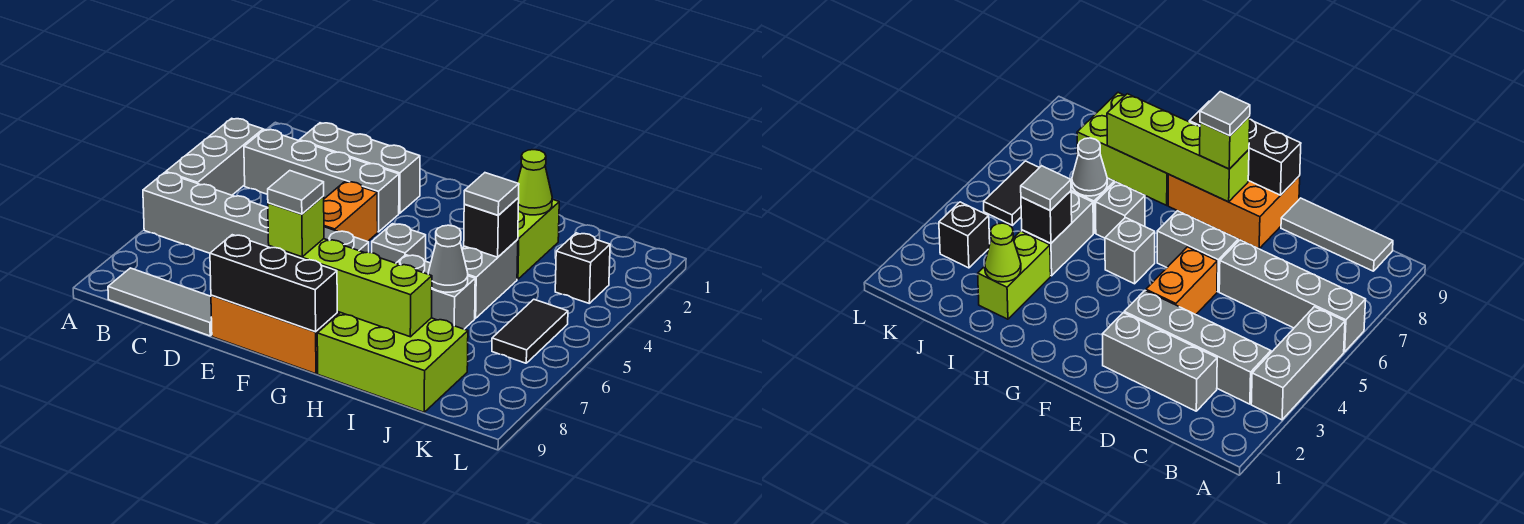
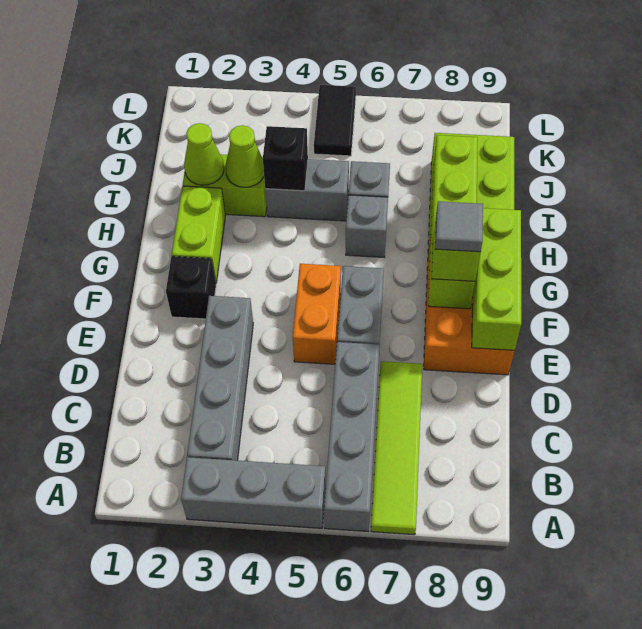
none -> lime tile A7:D7 level 1
grey tile B9:D9 level 1 -> none
grey brick C2:E2 level 1 -> none
orange brick E4:E5 level 1 -> orange brick E5:F5 level 1
black brick E9:G9 level 2 -> lime brick E9:G9 level 2
none -> lime brick G2:H2 level 1
grey brick G5 level 1 -> none
none -> lime cone I3 level 2
grey tile I4 level 3 -> none
grey cone I6 level 2 -> none
black brick K3 level 1 -> black brick F2 level 1
black tile K5:K6 level 1 -> black tile K5:L5 level 1

